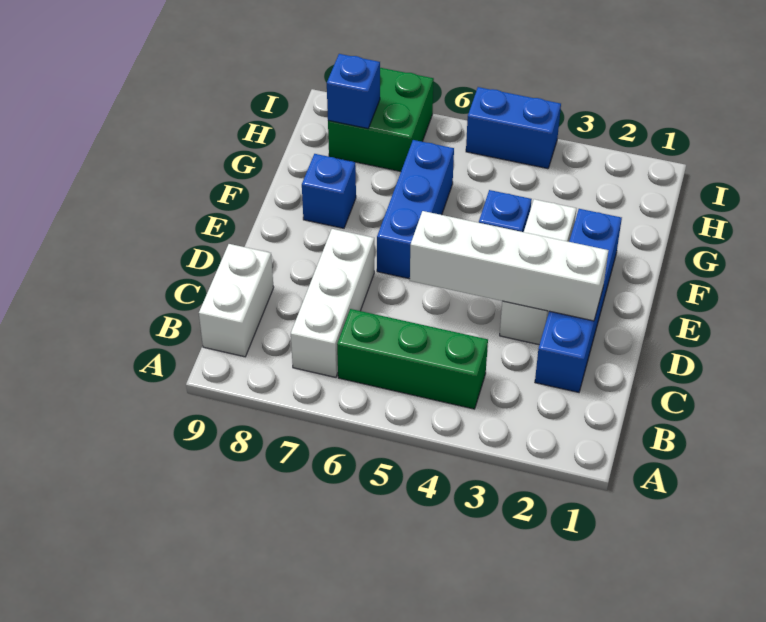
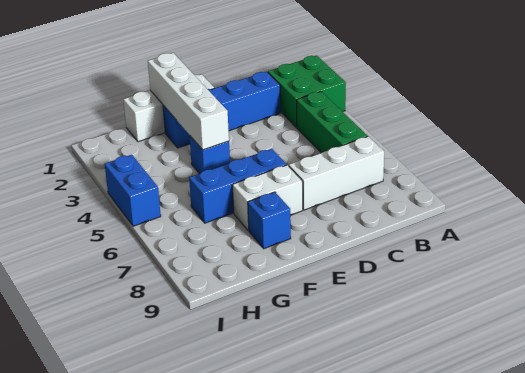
white brick B9:C9 level 1 -> white brick E7:F7 level 1
white brick D2:D5 level 2 -> white brick F1:F4 level 2
white brick D3:F3 level 1 -> white brick E1:G1 level 1
green brick H7:I8 level 1 -> green brick A2:B3 level 1
blue brick H8 level 2 -> none

